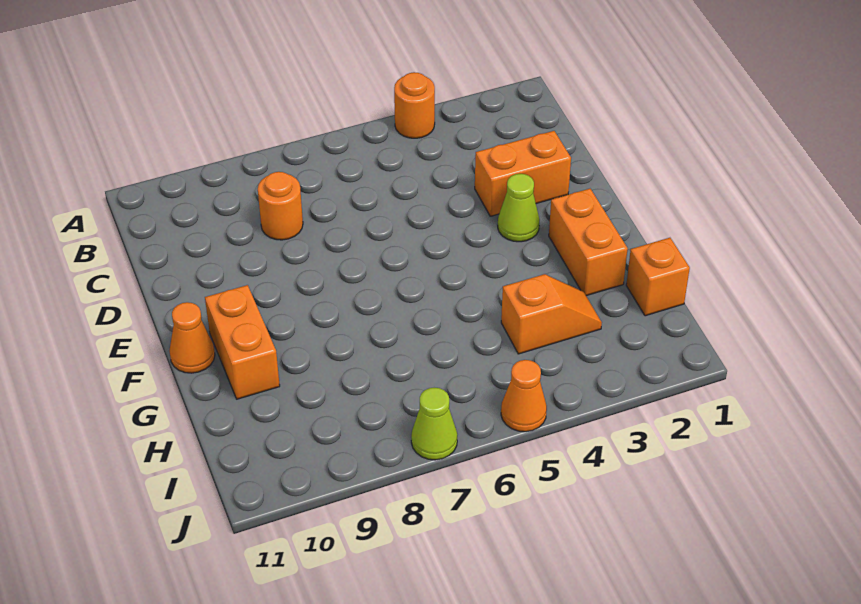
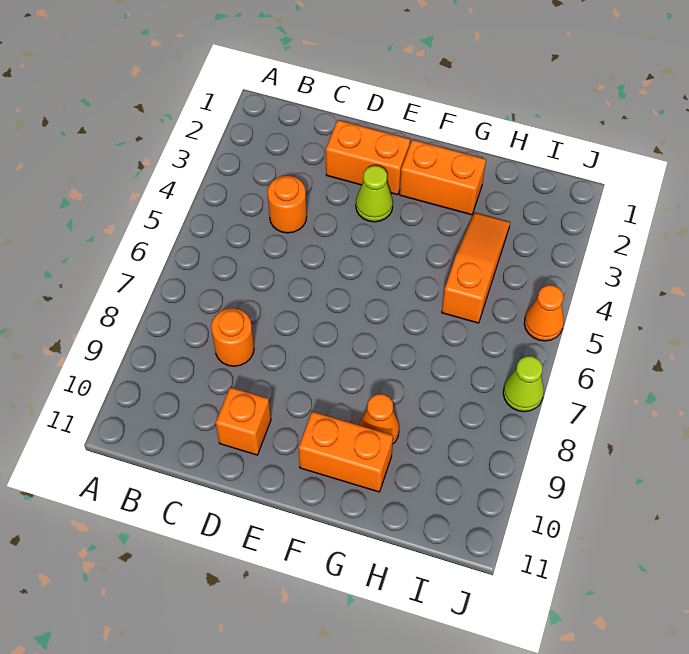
orange round brick A4 level 1 -> orange round brick C4 level 1
orange brick D2:D3 level 1 -> orange brick D2:E2 level 1
orange cone F11 level 1 -> orange cone G9 level 1
orange brick H1 level 1 -> orange brick D10 level 1
orange slope H3:H4 level 1 top 4 -> orange slope H3:H5 level 1 top 5

